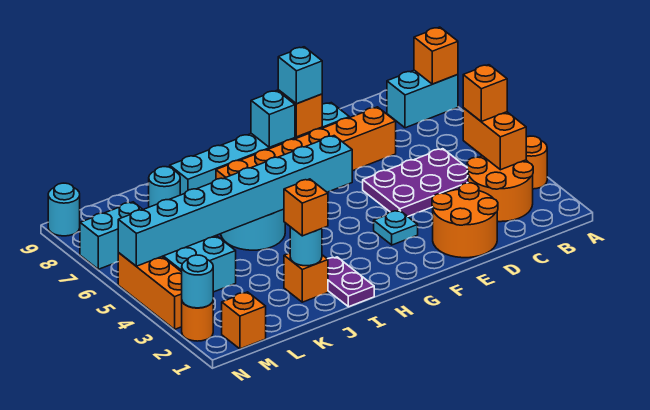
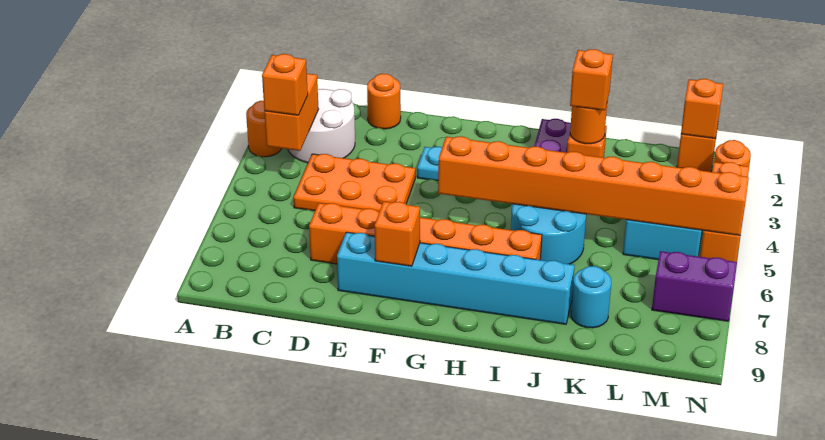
cyan brick A8:B8 level 1 -> none
orange brick A8 level 2 -> orange brick M1 level 2
orange round brick B2:C3 level 1 -> white round brick B2:C3 level 1
purple plate C4:E5 level 1 -> orange plate C4:E5 level 1
orange round brick D1:E2 level 1 -> orange round brick D1 level 1
cyan brick F8 level 3 -> none
cyan brick G5:N5 level 2 -> orange brick G5:N5 level 2
cyan brick G8 level 2 -> none
cyan round brick J2 level 2 -> orange round brick J2 level 2
cyan brick M7:N7 level 1 -> purple brick M7:N7 level 1
cyan round brick N2 level 2 -> none
cyan round brick N9 level 1 -> none

